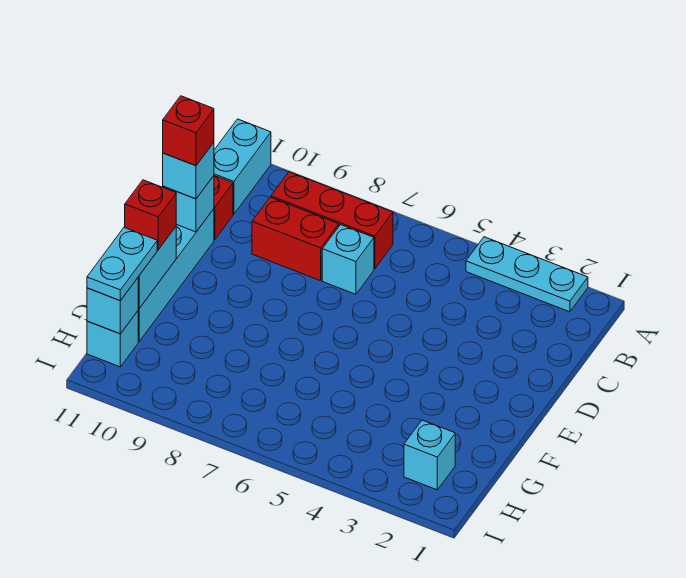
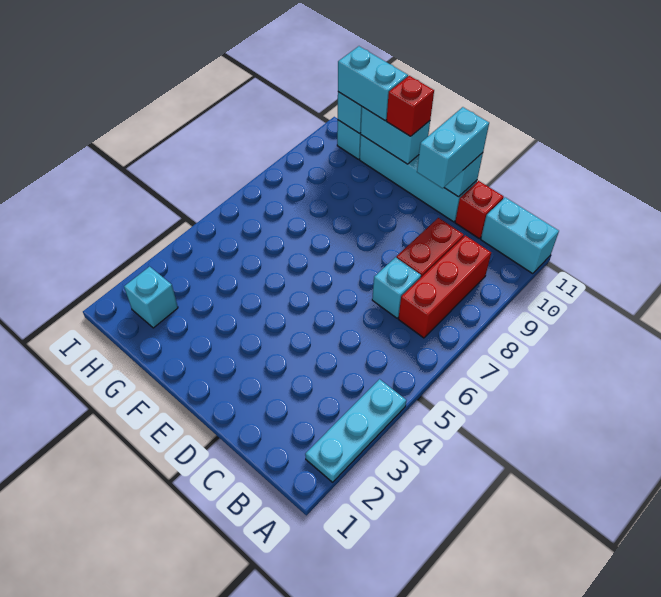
cyan brick D11 level 3 -> cyan brick D10:D11 level 3
red brick D11 level 4 -> none
cyan plate G11:H11 level 3 -> cyan brick G11:H11 level 3

